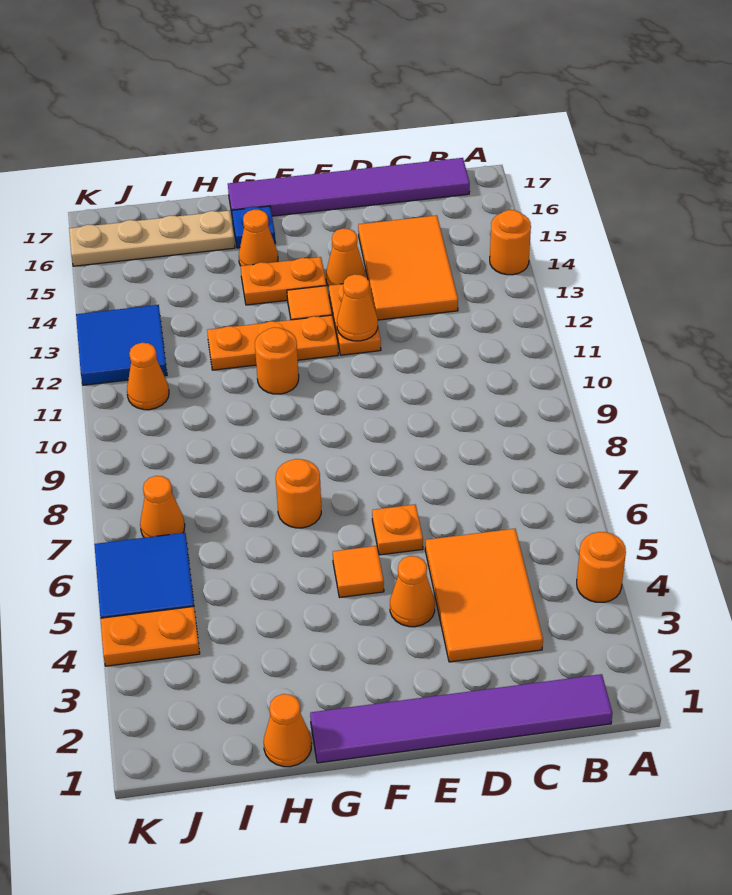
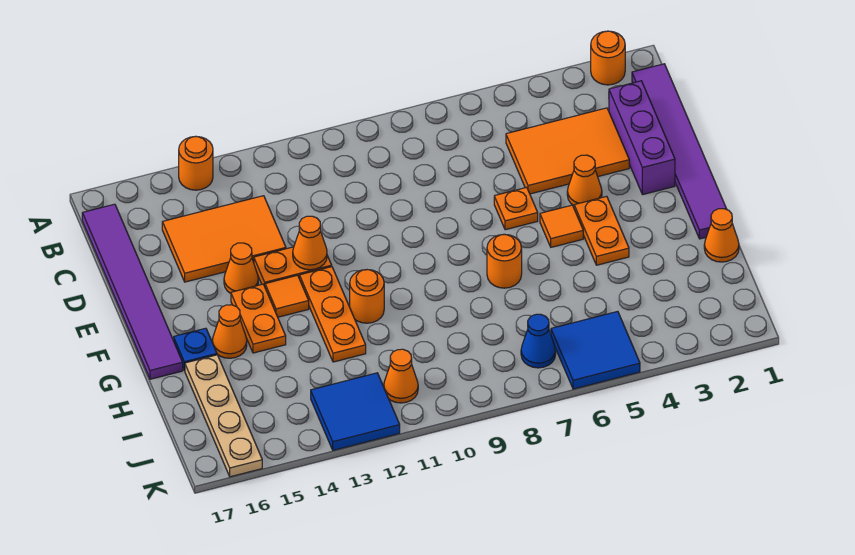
orange round brick A4 level 1 -> orange round brick A2 level 1
none -> purple brick C2:E2 level 1
orange plate J4:K4 level 1 -> orange plate F4:G4 level 1
orange cone J7 level 1 -> blue cone J7 level 1

